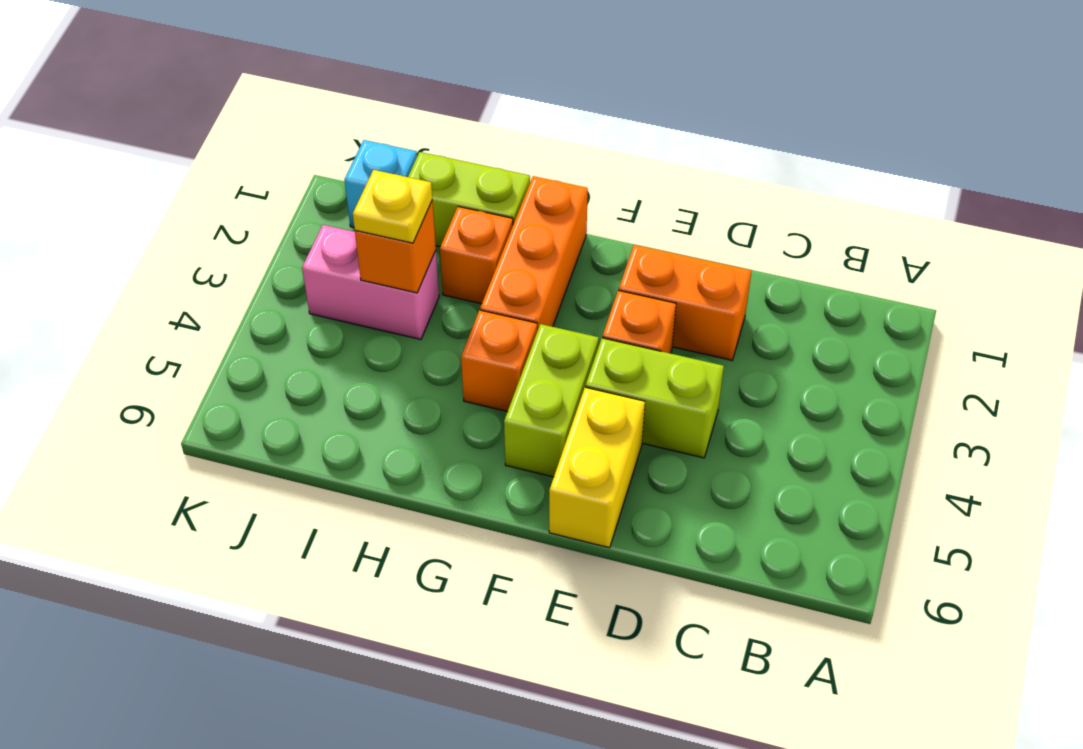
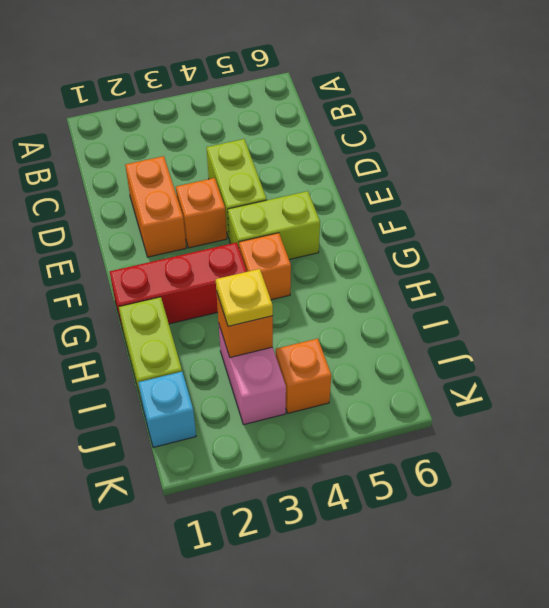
yellow brick E5:E6 level 1 -> none
orange brick G1:G3 level 1 -> red brick G1:G3 level 1
orange brick H2 level 1 -> orange brick J4 level 1

